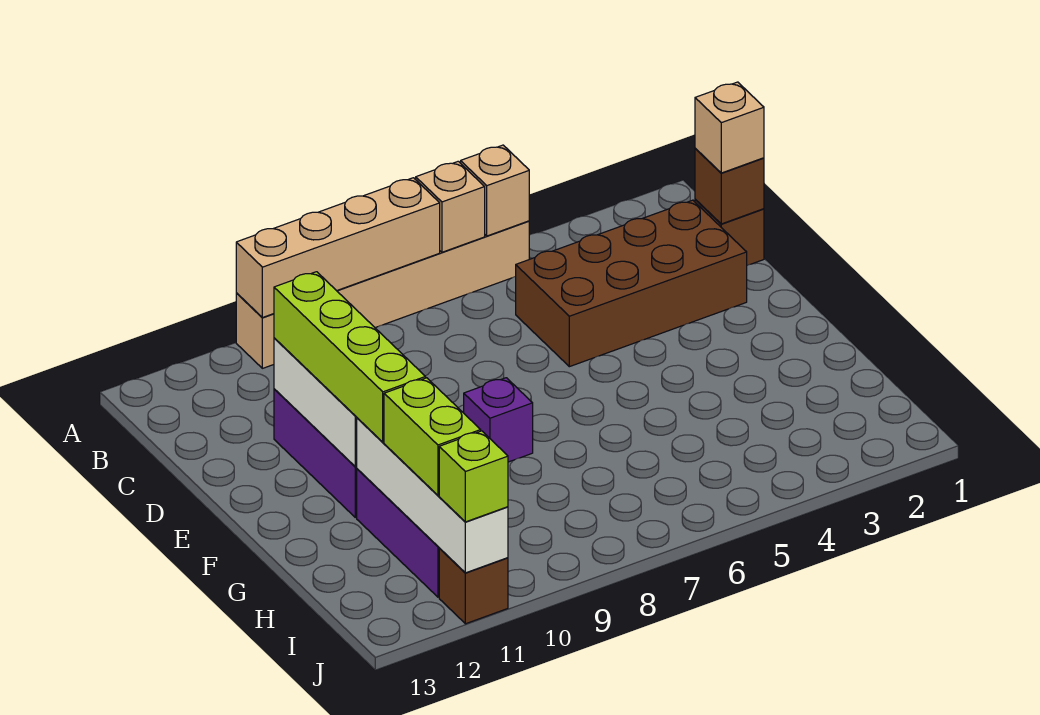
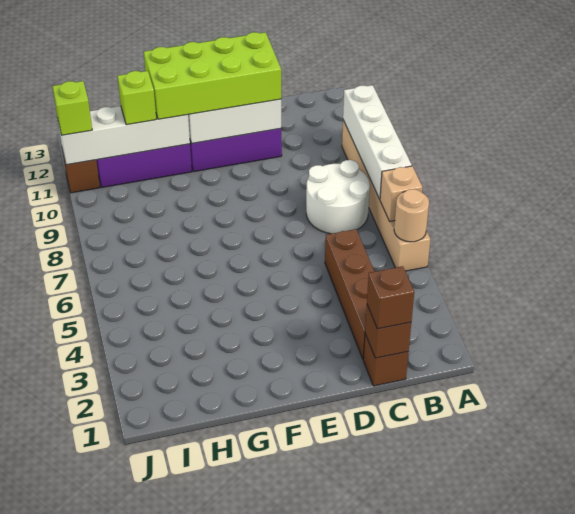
tan brick A5 level 2 -> tan round brick A5 level 2
tan brick A7:A10 level 2 -> white brick A7:A10 level 2
none -> white round brick B7:C8 level 1
tan brick C1 level 3 -> brown brick C1 level 3
brown brick C2:D5 level 1 -> brown brick C2:C5 level 1
lime brick D11:G11 level 3 -> lime brick D11:G12 level 3
purple brick F8 level 1 -> none
lime brick H11:I11 level 3 -> lime brick H11 level 3

